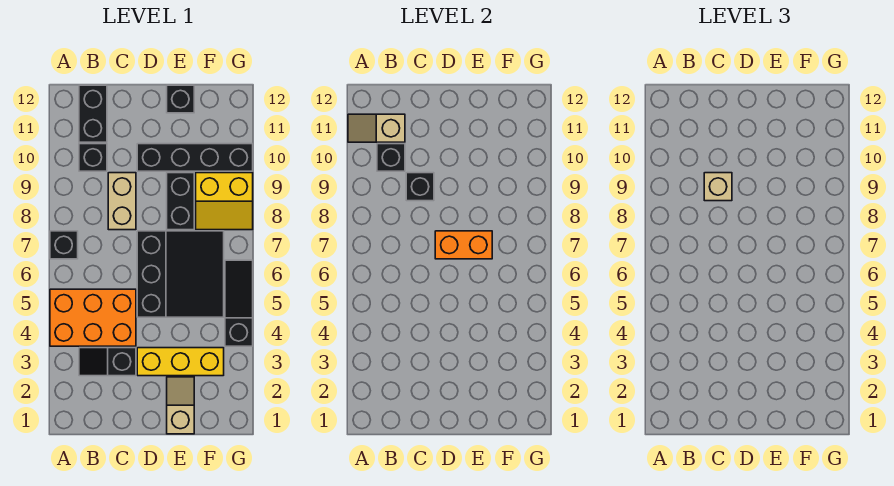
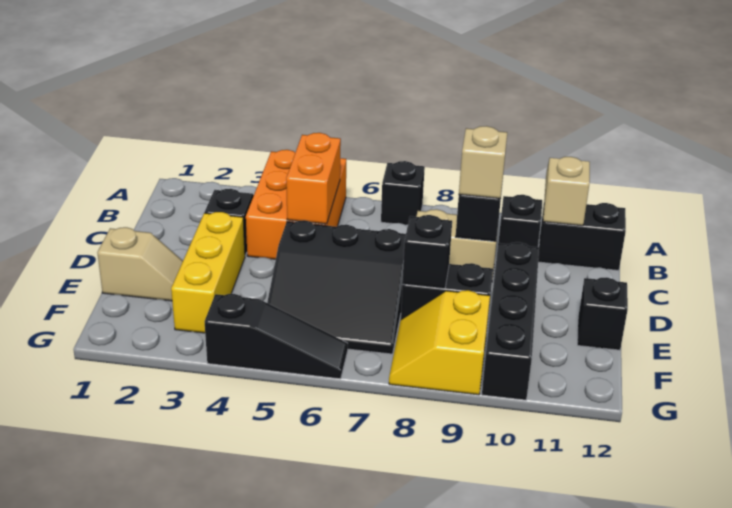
black brick B10 level 2 -> black brick E8 level 2
orange brick D7:E7 level 2 -> orange brick B5:C5 level 2

